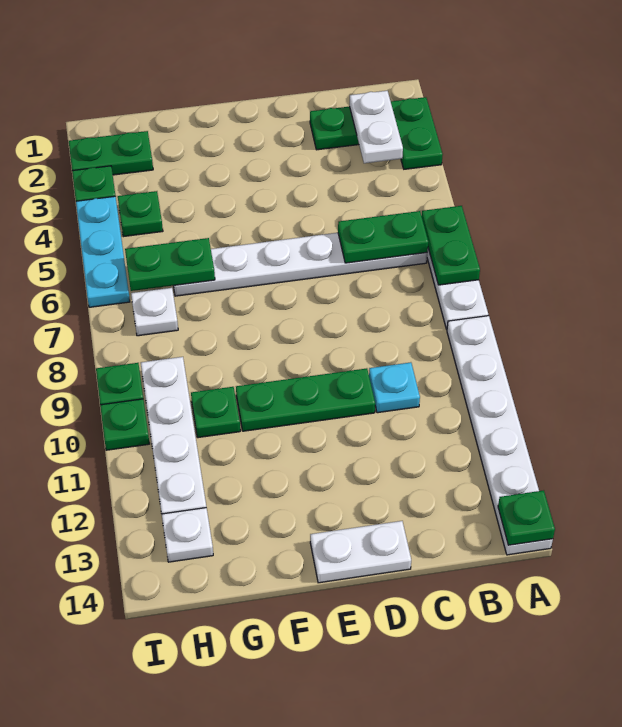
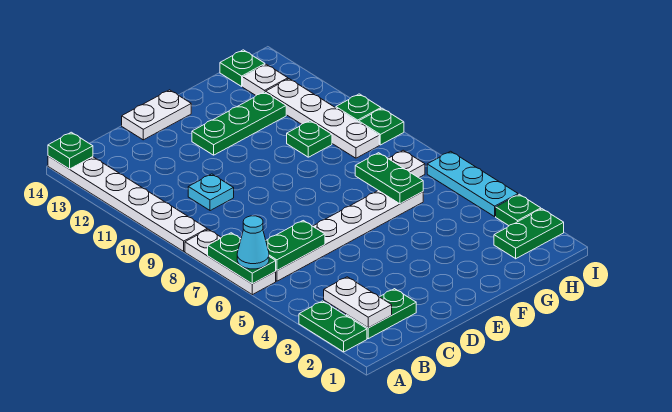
none -> cyan cone A6 level 3
green plate D10:F10 level 1 -> green plate E12:G12 level 1
green plate G6:H6 level 2 -> green plate G6:G7 level 2
green plate H4 level 1 -> green plate H14 level 1

